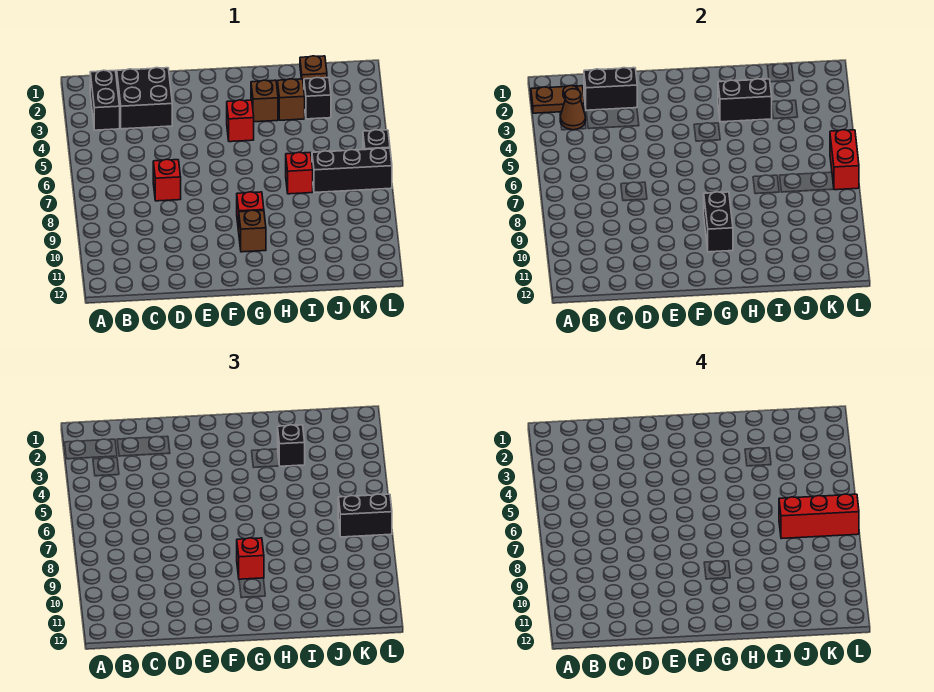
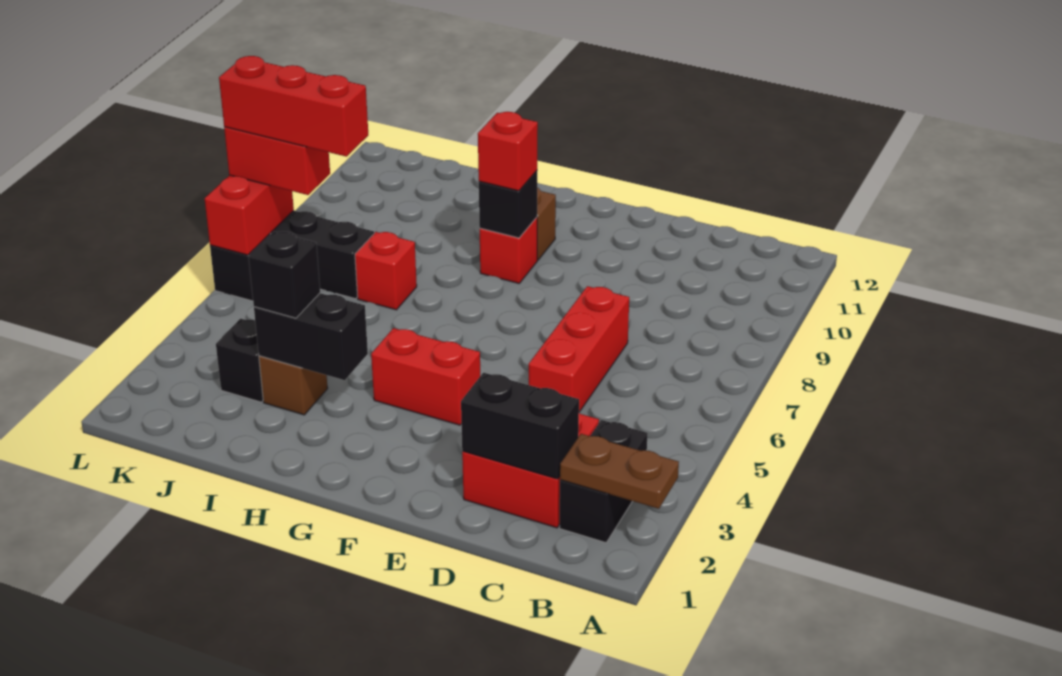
brown cone B3 level 2 -> none
black brick C2:D3 level 1 -> red brick C2:D3 level 1
red brick D7 level 1 -> red brick D5:D7 level 1
red brick G4 level 1 -> red brick F4:G4 level 1
black brick G9:G10 level 2 -> black brick G9 level 2
brown brick H3 level 1 -> none
brown plate J1 level 1 -> none
black brick K7:L7 level 3 -> red brick K7:L7 level 3

